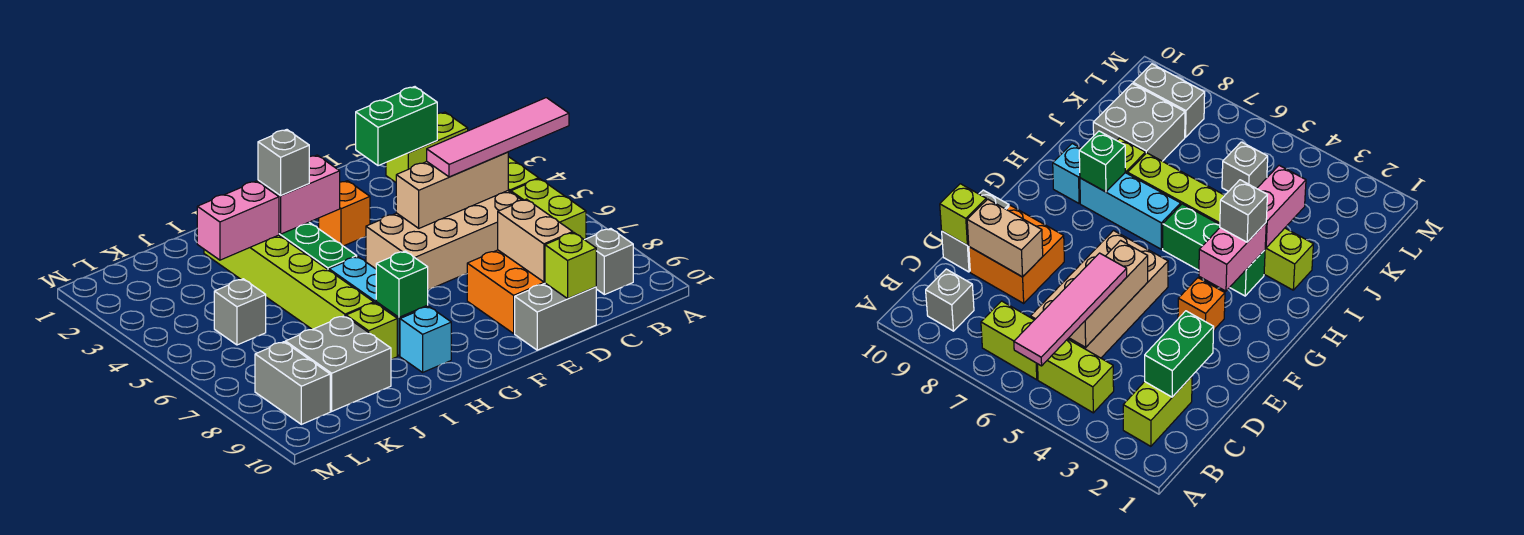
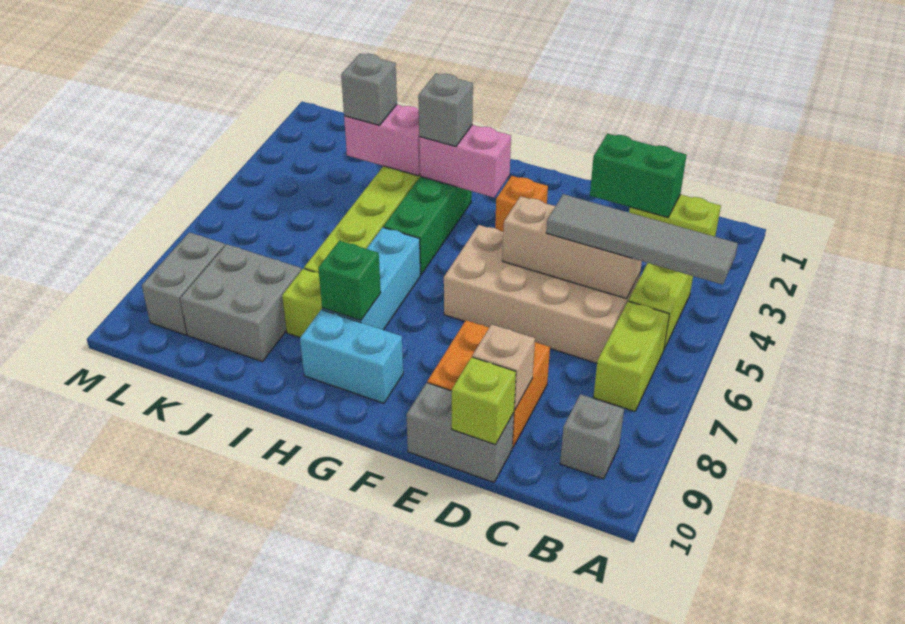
pink tile A5:D5 level 3 -> grey tile A5:D5 level 3
tan brick D8:D9 level 2 -> tan brick D9 level 2
cyan brick H9 level 1 -> cyan brick G9:H9 level 1
grey brick K5 level 1 -> grey brick J3 level 3

